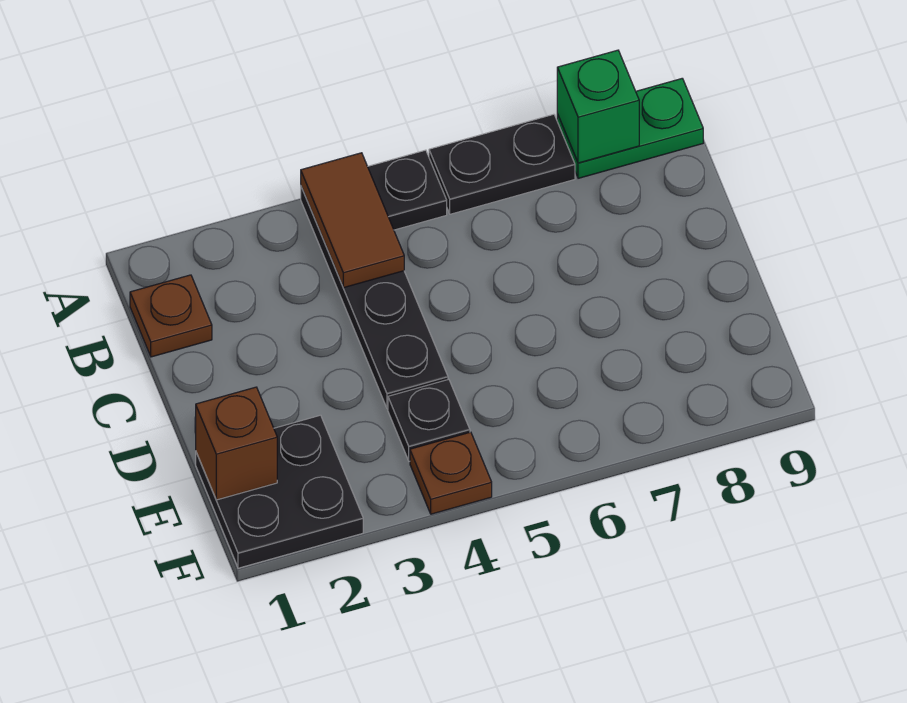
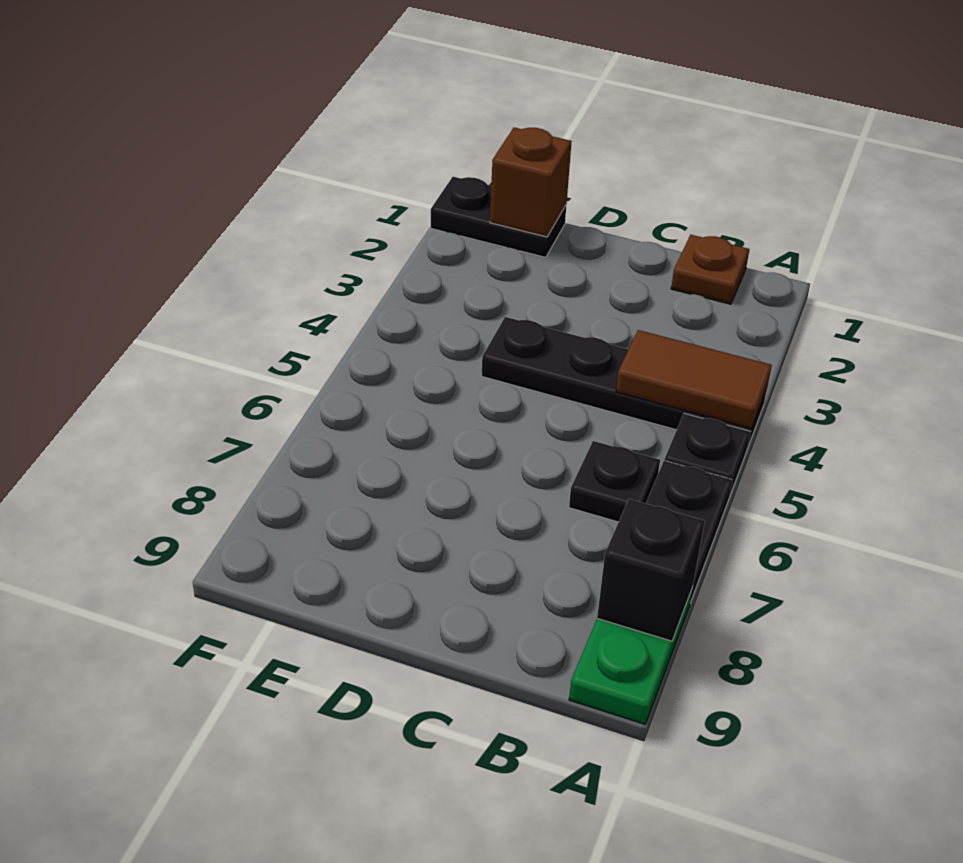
green brick A8 level 2 -> black brick A8 level 2
black plate E1:F2 level 1 -> black plate E1:F1 level 1
black plate E4 level 1 -> black plate B6 level 1
brown plate F4 level 1 -> none

